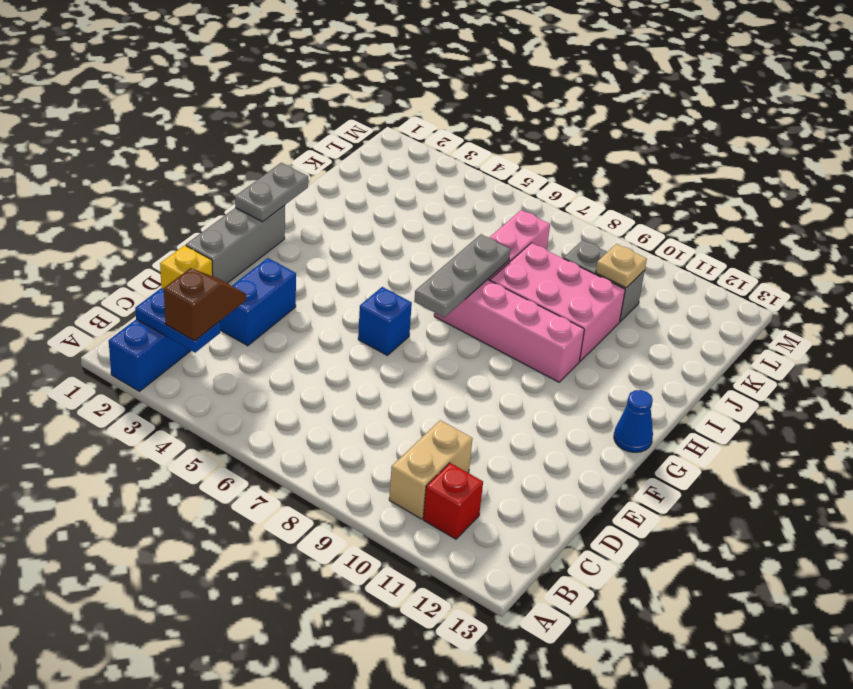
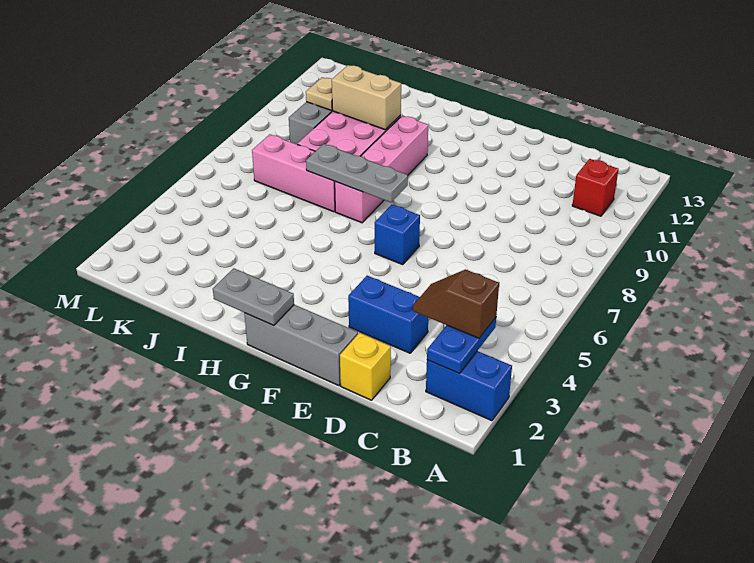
tan brick B10:C10 level 1 -> tan brick I10:J10 level 2
blue cone G13 level 1 -> none

